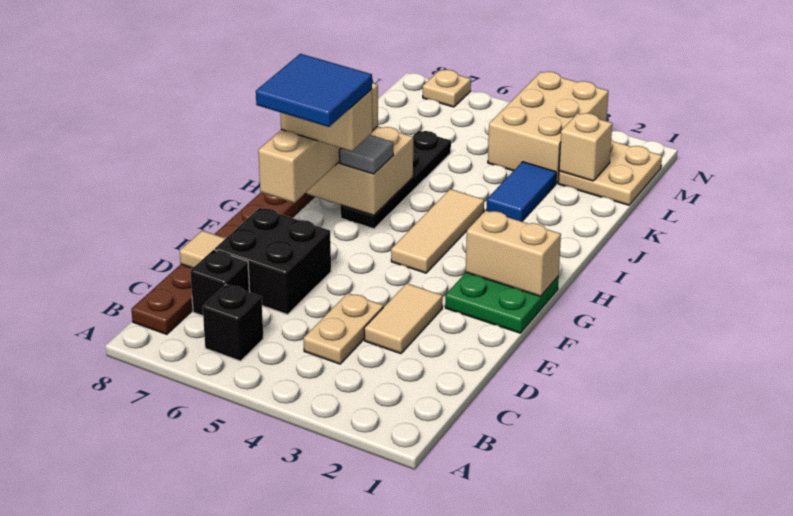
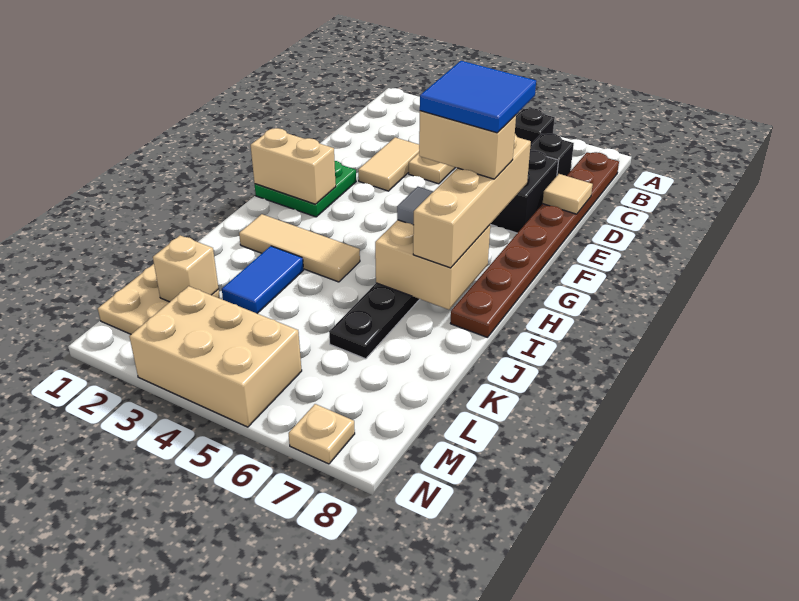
tan tile G4:I4 level 1 -> tan tile I2:I4 level 1
tan brick L3:N4 level 1 -> tan brick M3:N5 level 1

